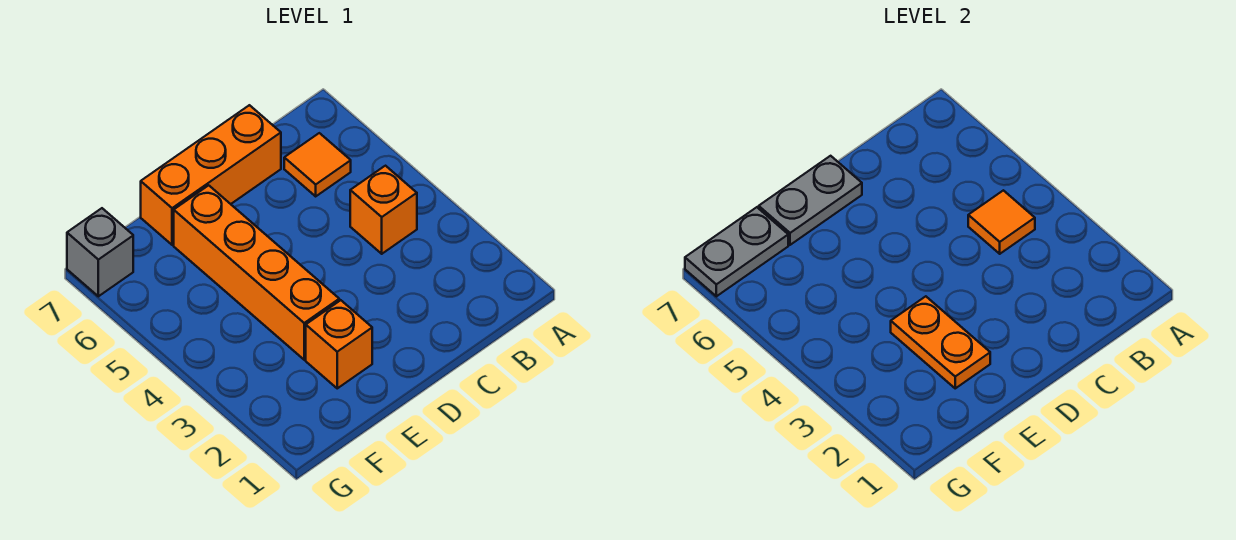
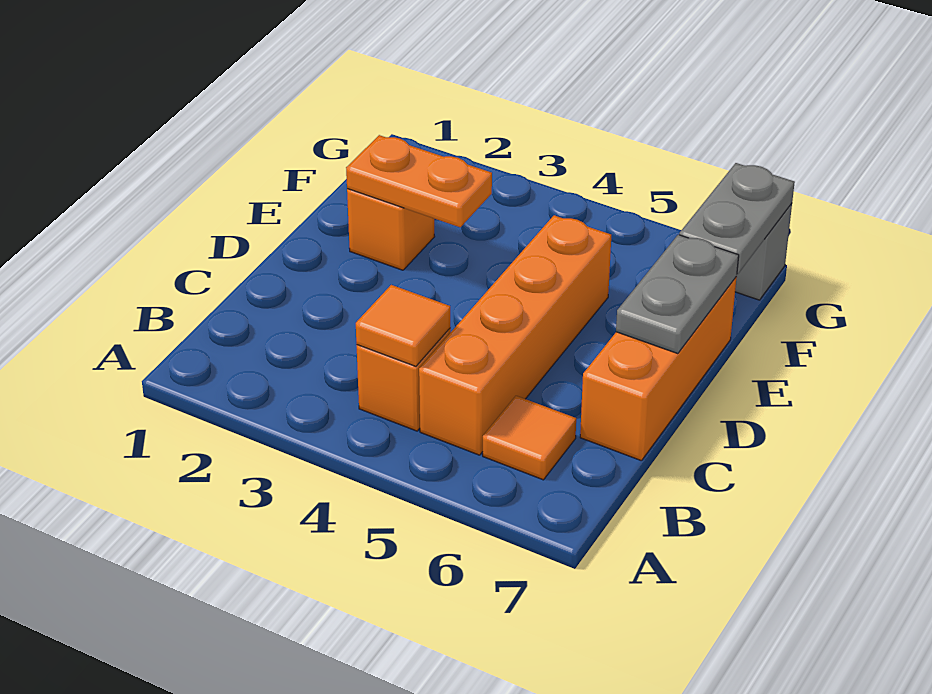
orange brick E3:E6 level 1 -> orange brick B5:E5 level 1

